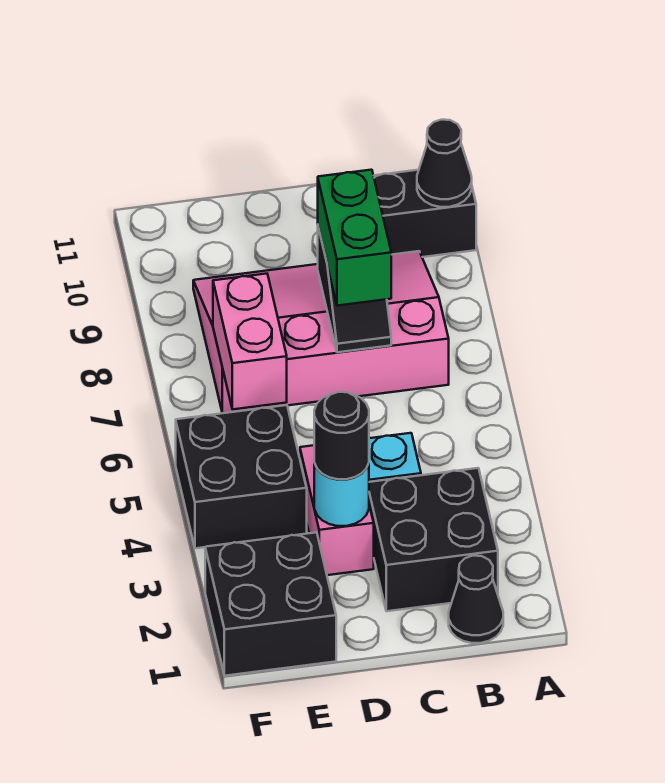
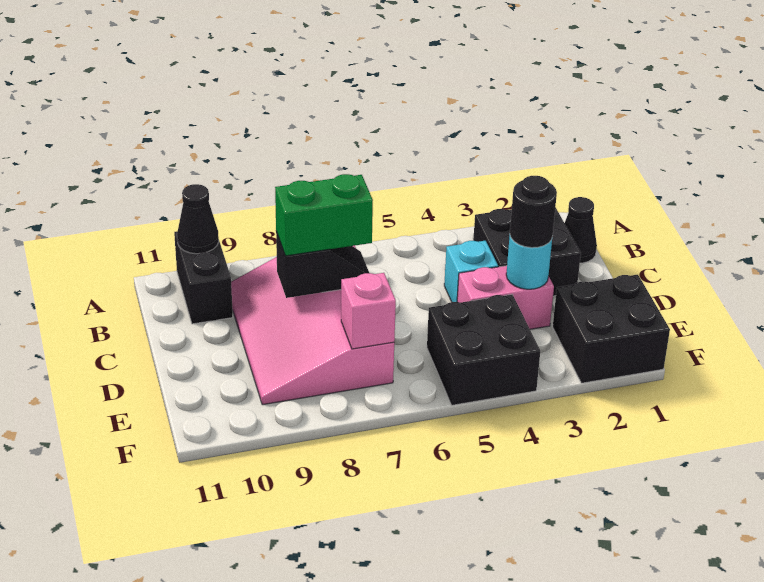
pink brick E6:E7 level 2 -> pink brick E7 level 2

